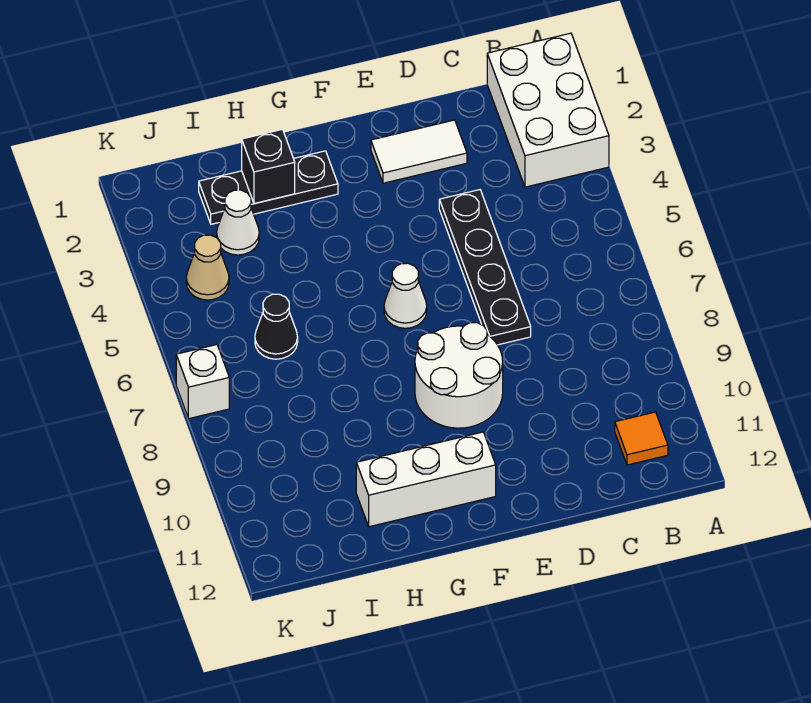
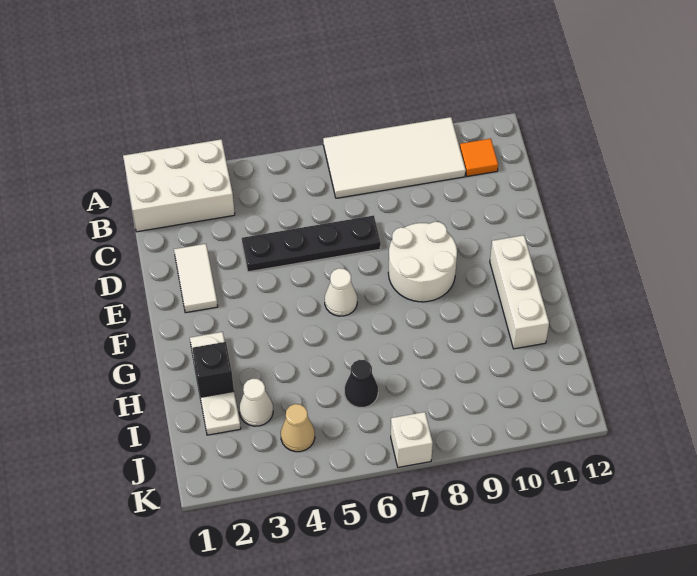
none -> white tile A7:B10 level 1
black plate G2:I2 level 1 -> white plate G2:I2 level 1

